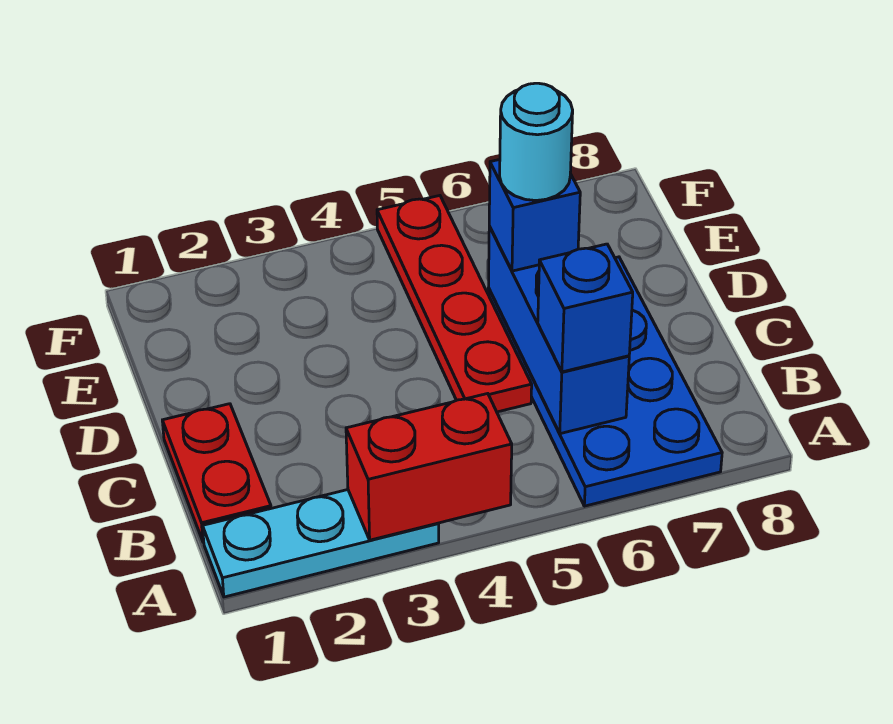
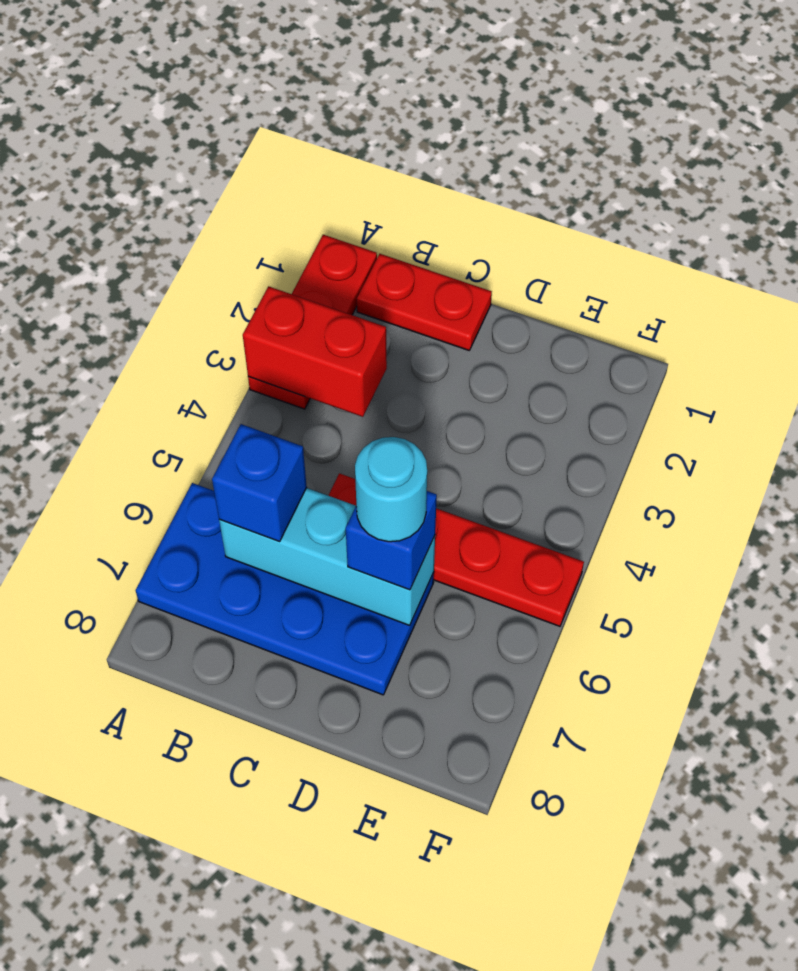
cyan plate A1:A3 level 1 -> red plate A1:A3 level 1
red brick A3:A4 level 2 -> red brick A3:B3 level 2
blue brick B6:D6 level 2 -> cyan brick B6:D6 level 2

